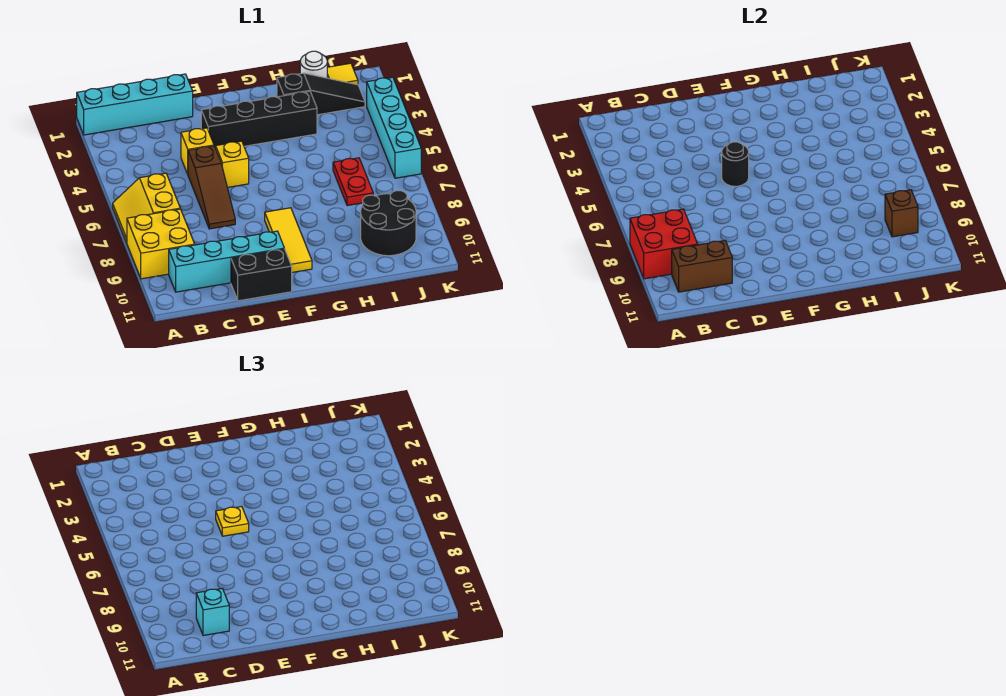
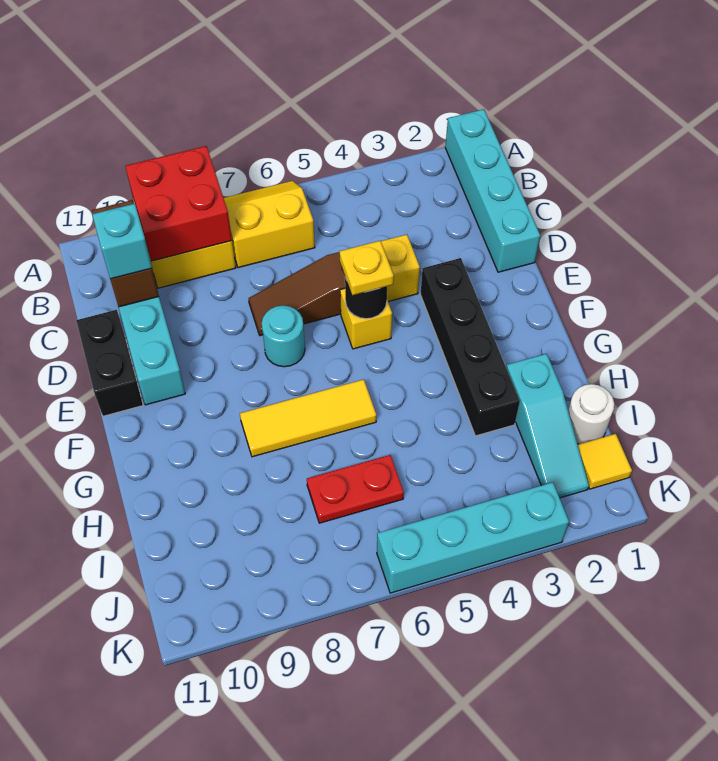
none -> cyan round brick E7 level 1
yellow tile F8:F10 level 1 -> yellow tile G6:G8 level 1
black slope H2:J2 level 1 top H -> cyan slope H2:J2 level 1 top H
black round brick I9:J10 level 1 -> none
brown brick J9 level 2 -> none

